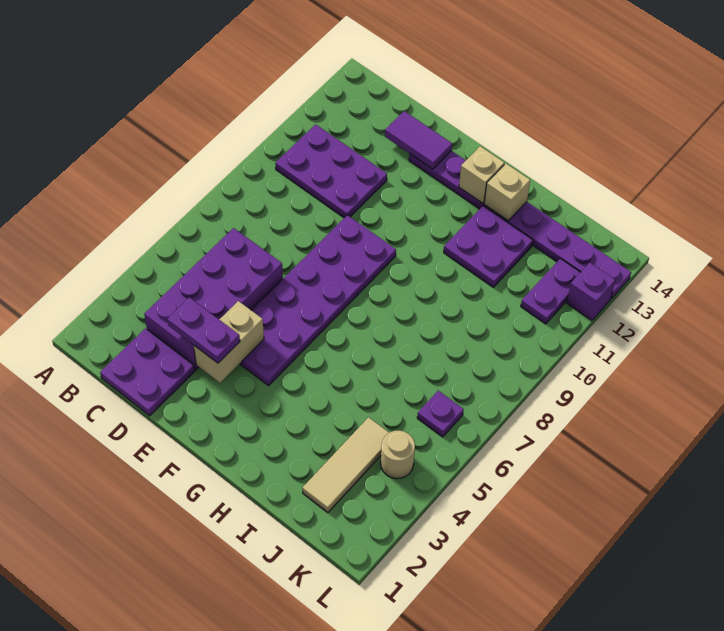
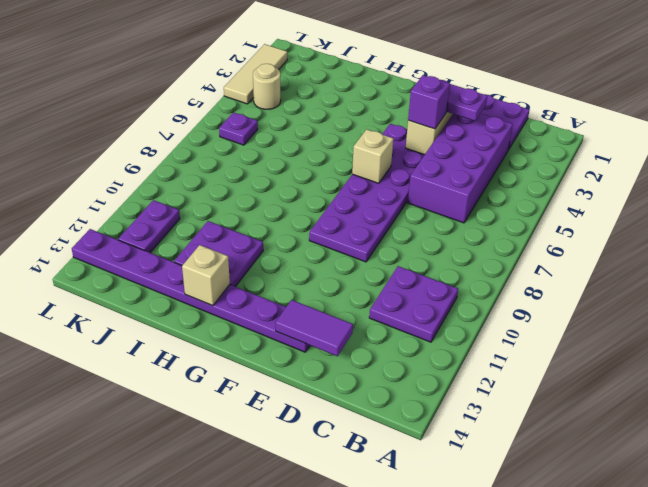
purple plate B10:D11 level 1 -> purple plate B10:C11 level 1
tan brick G13 level 2 -> tan brick F6 level 2
tan tile J2:J4 level 1 -> tan tile L2:L4 level 1
purple brick L12 level 1 -> purple brick E4 level 3

